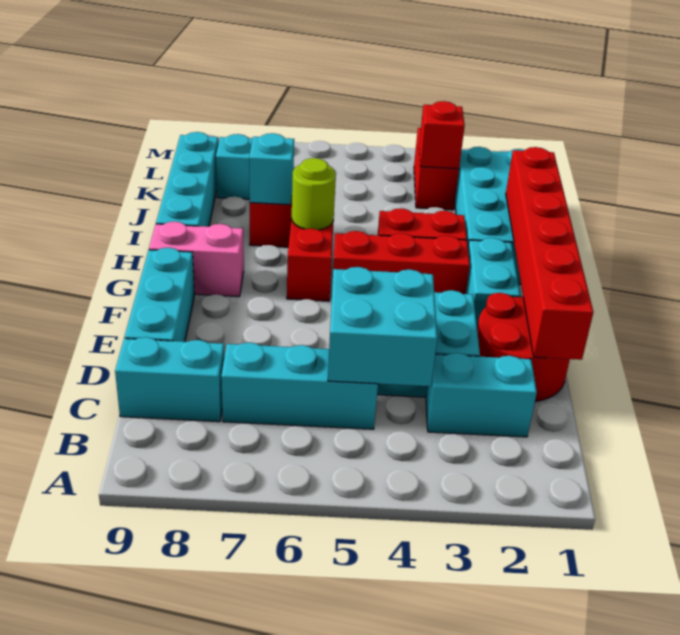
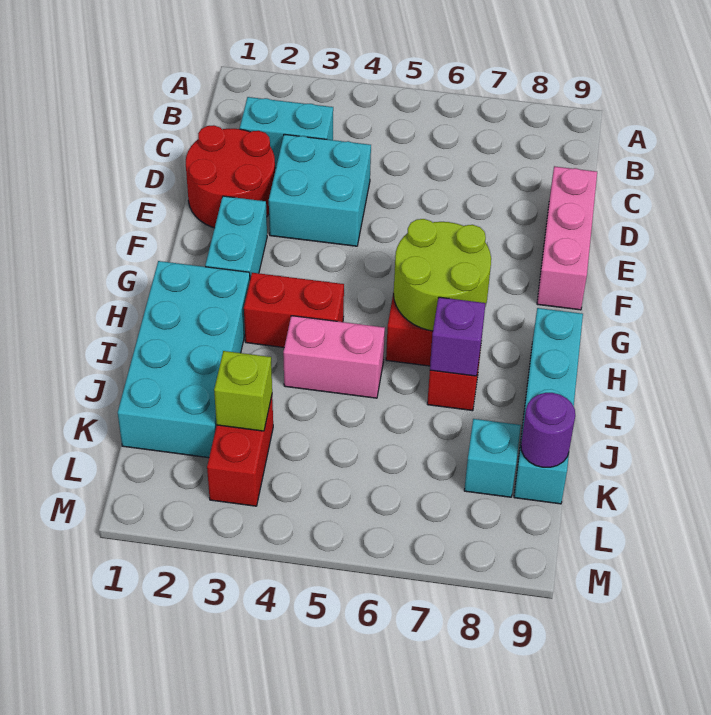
cyan brick C4:D5 level 2 -> none
cyan brick C5:C7 level 1 -> none
cyan brick C8:C9 level 1 -> none
red brick D1:I1 level 2 -> none
cyan brick D9:F9 level 1 -> pink brick D9:F9 level 1
red brick G3:G5 level 1 -> none
pink brick G8:G9 level 1 -> pink brick I4:I5 level 1
lime round brick H6 level 2 -> lime round brick G6:H7 level 2
cyan brick I7 level 2 -> purple brick I7 level 2
red brick K3 level 2 -> lime brick K3 level 2
none -> purple round brick K9 level 2

